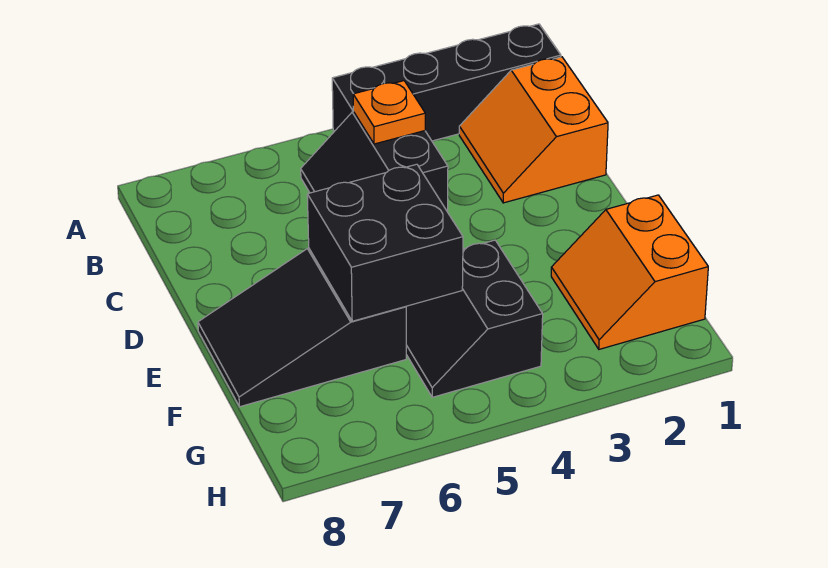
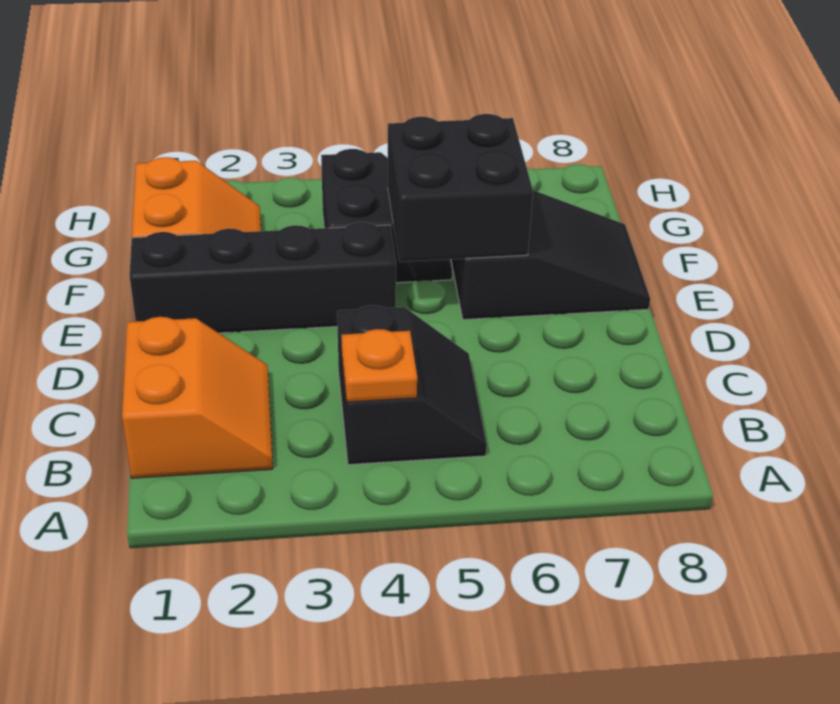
black brick A1:A4 level 1 -> black brick E1:E4 level 1

